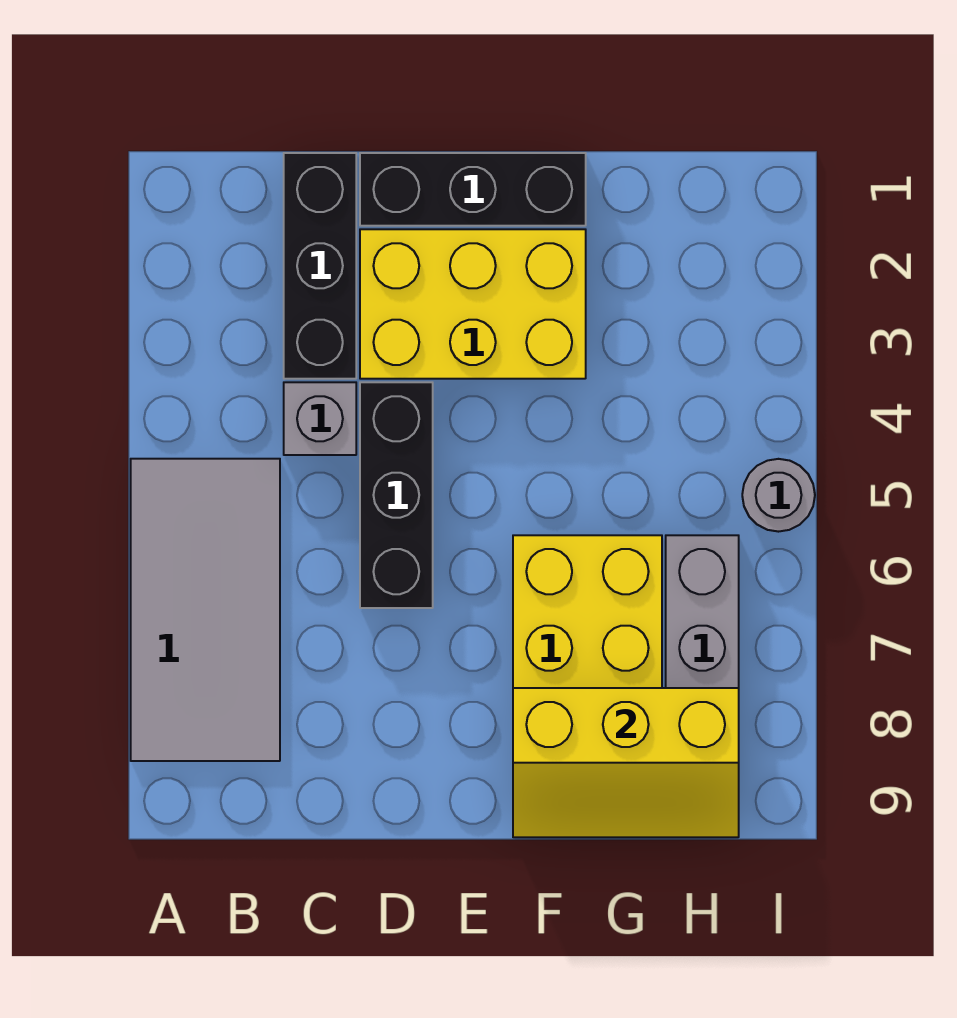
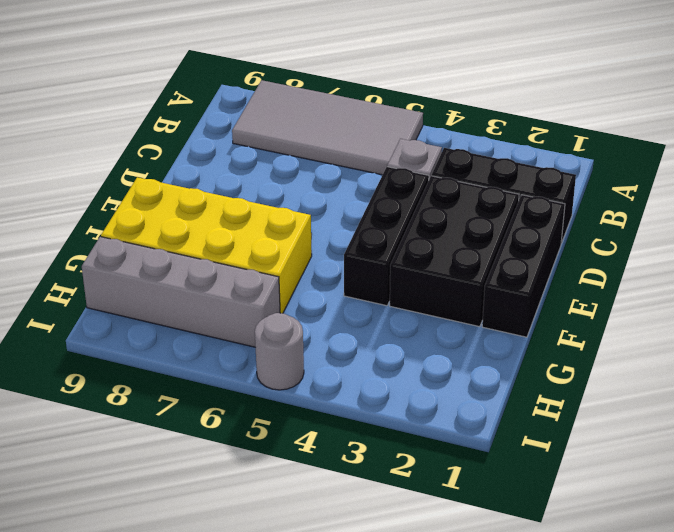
yellow brick D2:F3 level 1 -> black brick D2:F3 level 1
black brick D4:D6 level 1 -> black brick D4:F4 level 1
yellow slope F8:H9 level 2 top 8 -> none

